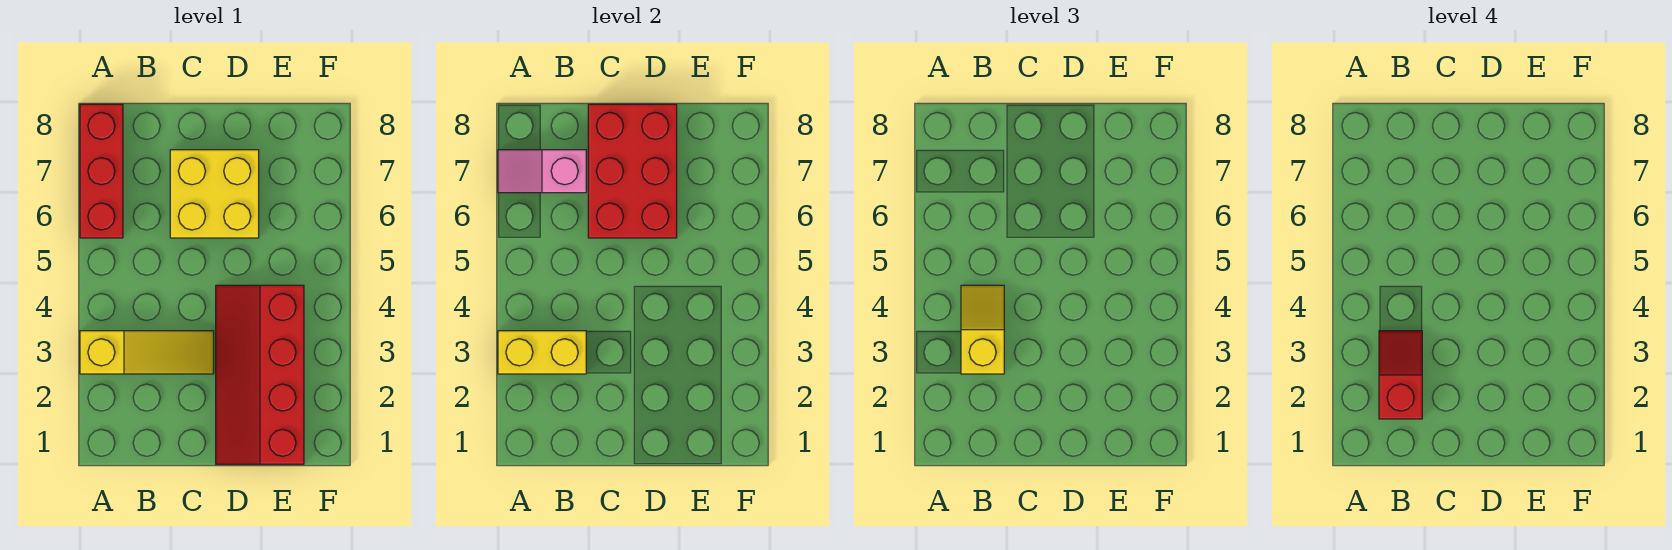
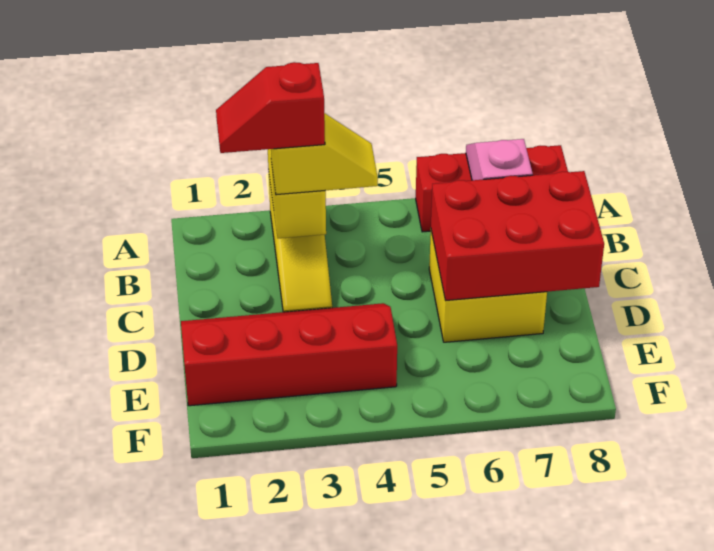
red slope B2:B3 level 4 top 2 -> red slope B2:B3 level 4 top 3

